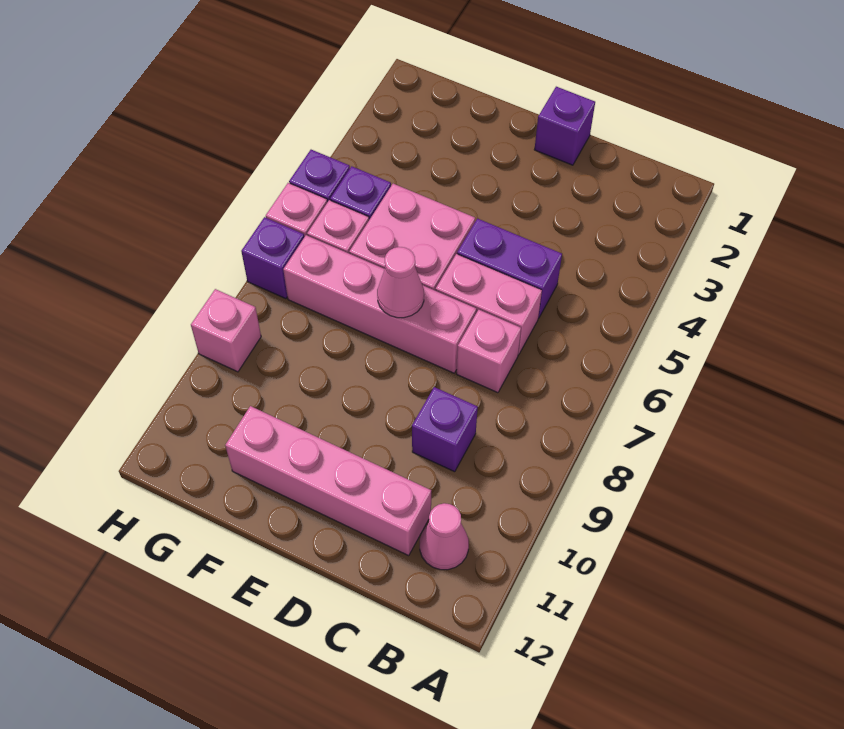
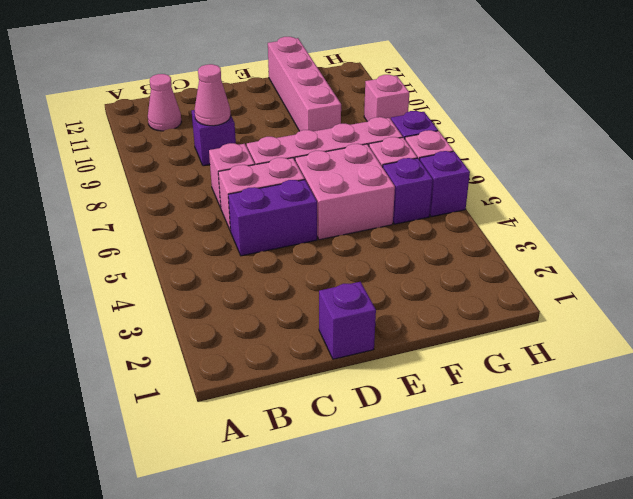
pink brick C11:F11 level 1 -> pink brick F9:F12 level 1
pink cone E7 level 2 -> pink cone C9 level 2

